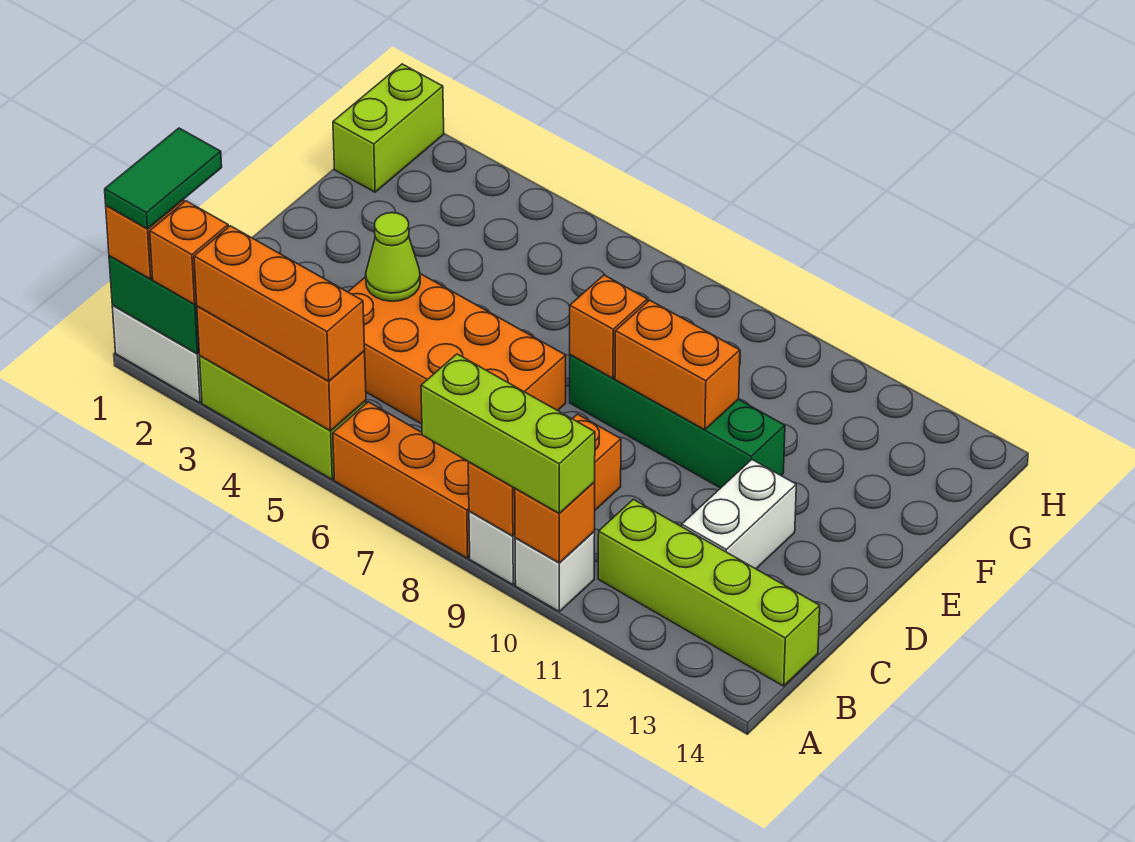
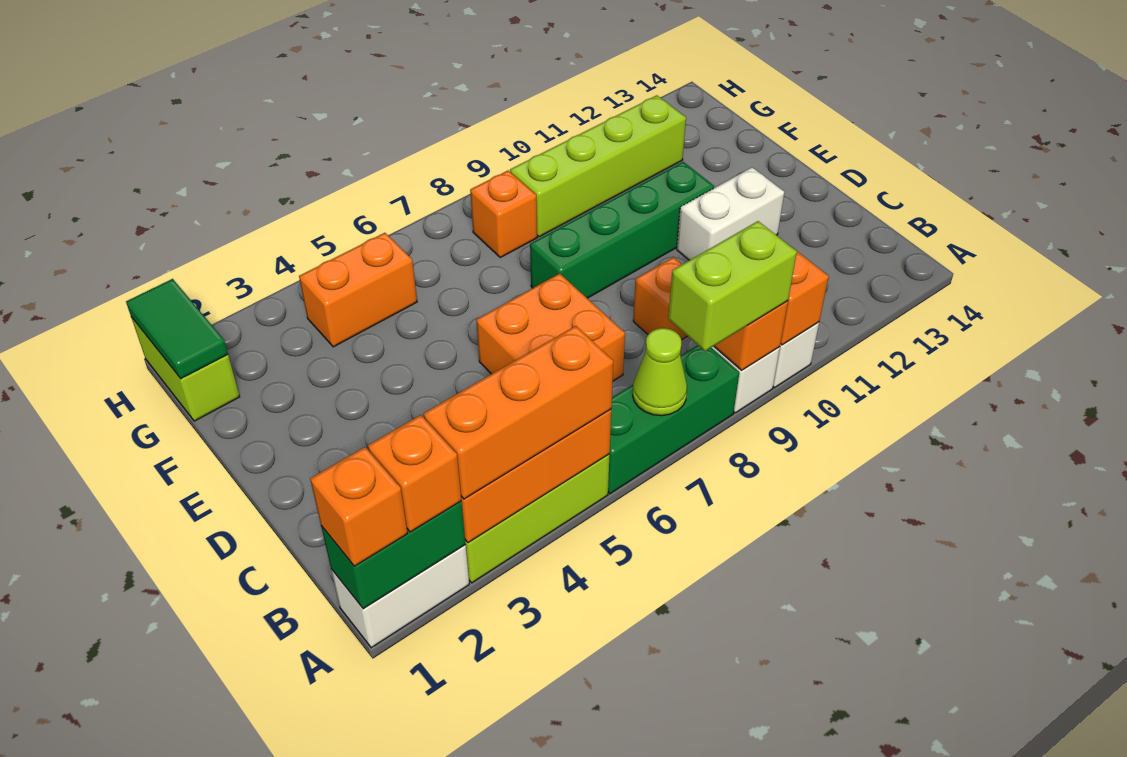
green tile A1:B1 level 4 -> green tile G1:H1 level 2
orange brick A6:A8 level 1 -> green brick A6:A8 level 1
lime brick A8:A10 level 3 -> lime brick A8:A9 level 3
lime brick B11:B14 level 1 -> lime brick G9:G12 level 1
orange brick C4:D7 level 1 -> orange brick C6:D7 level 1
white brick C12:D12 level 1 -> white brick D11:D12 level 1
lime cone D4 level 2 -> lime cone A7 level 2
orange brick E8 level 2 -> orange brick G8 level 1
orange brick E9:E10 level 2 -> orange brick G4:G5 level 1

